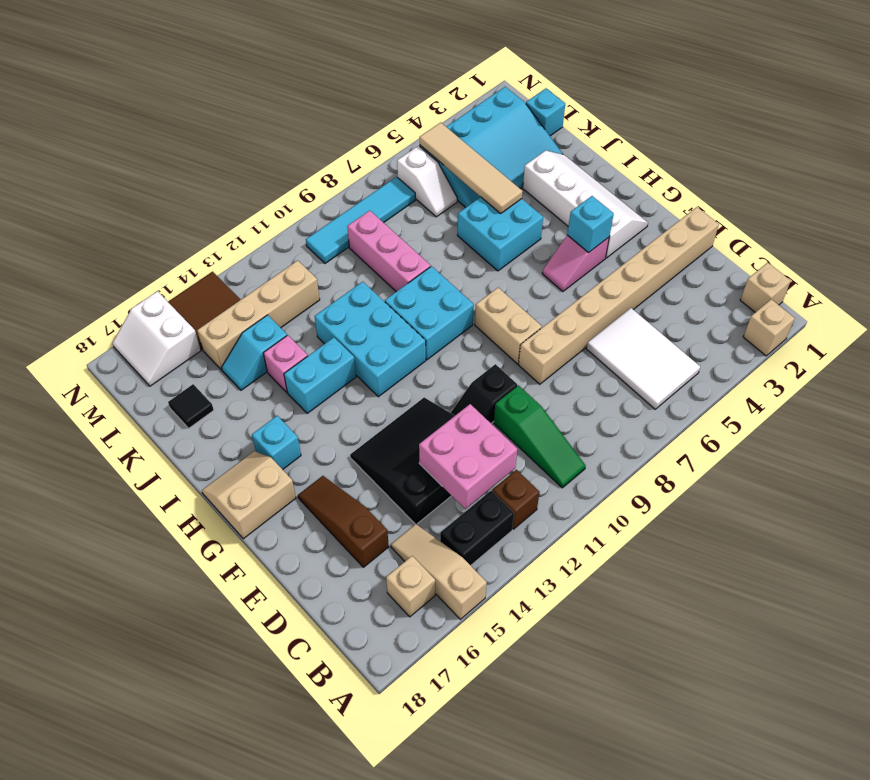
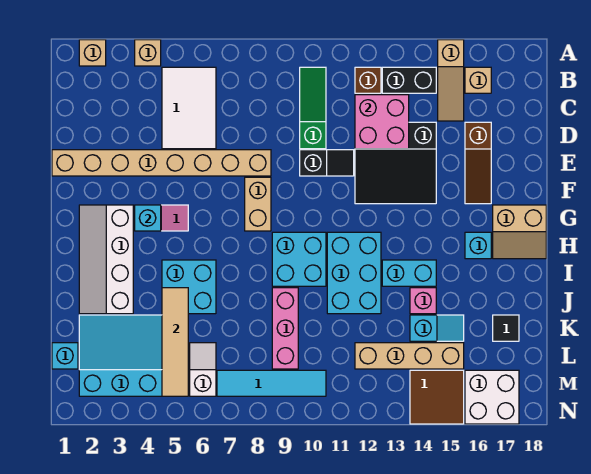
tan brick B1 level 1 -> tan brick A4 level 1
white slope M16:N17 level 1 top 16 -> white brick M16:N17 level 1

